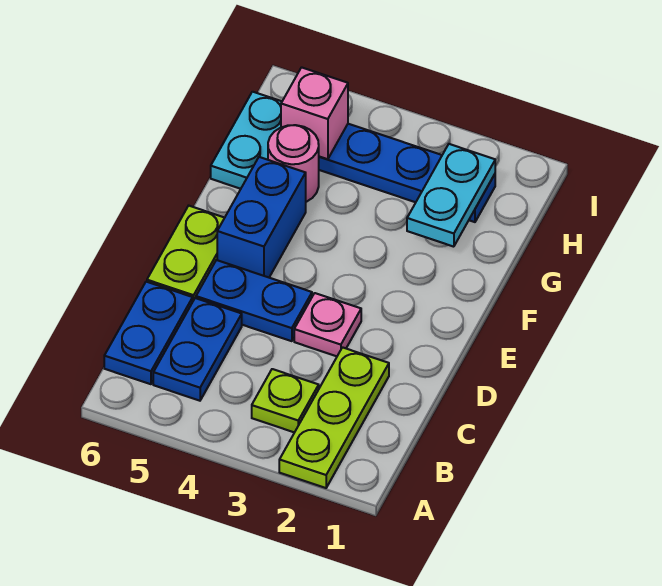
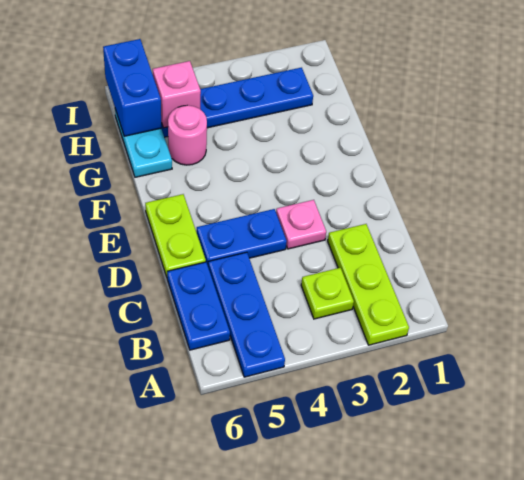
blue plate B5:C5 level 1 -> blue plate A5:C5 level 1
blue brick E5:F5 level 1 -> blue brick H6:I6 level 2
cyan plate G2:H2 level 2 -> none

